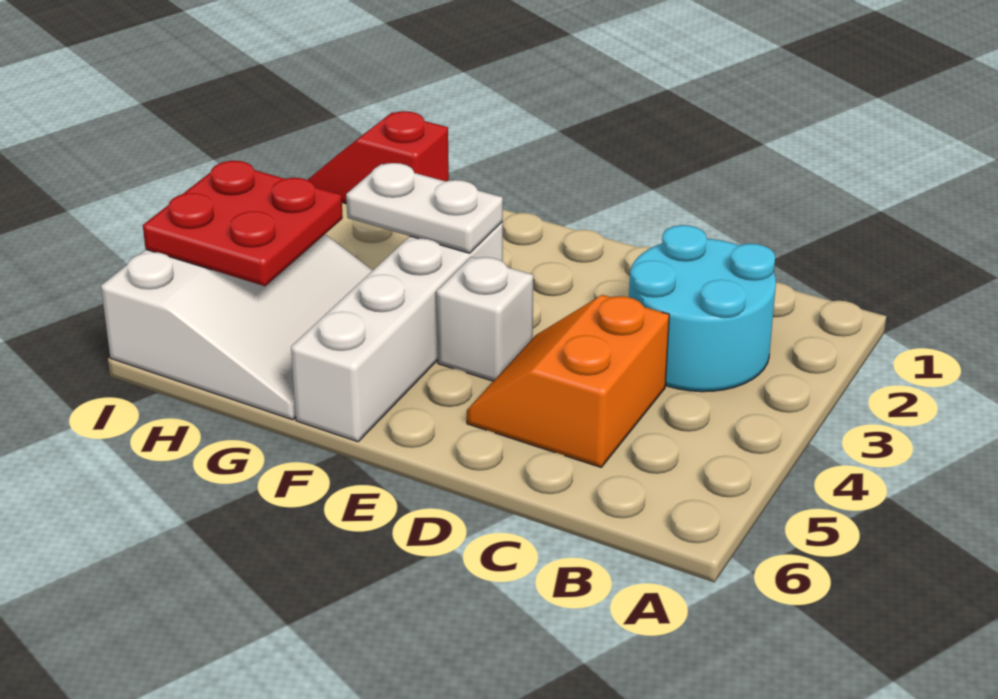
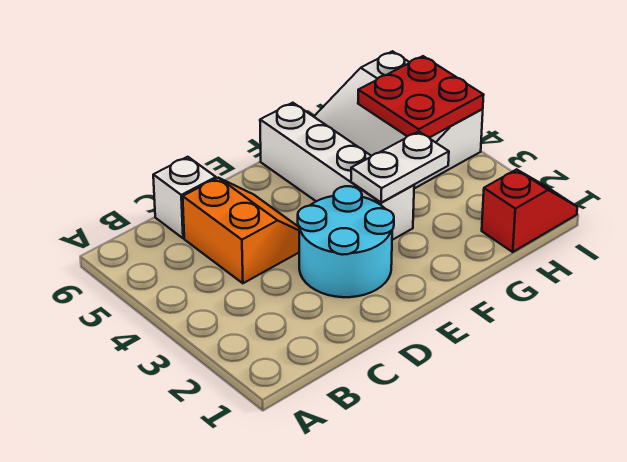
cyan round brick B2:C3 level 1 -> cyan round brick D2:E3 level 1
white brick E4 level 1 -> white brick C6 level 1

